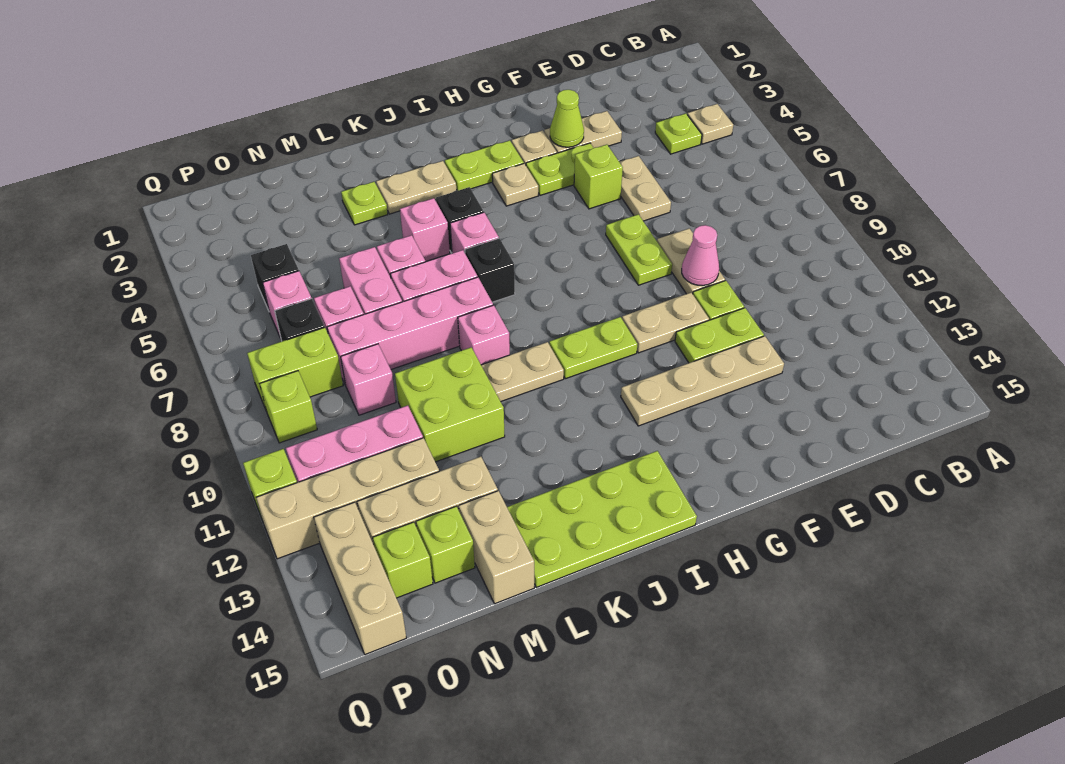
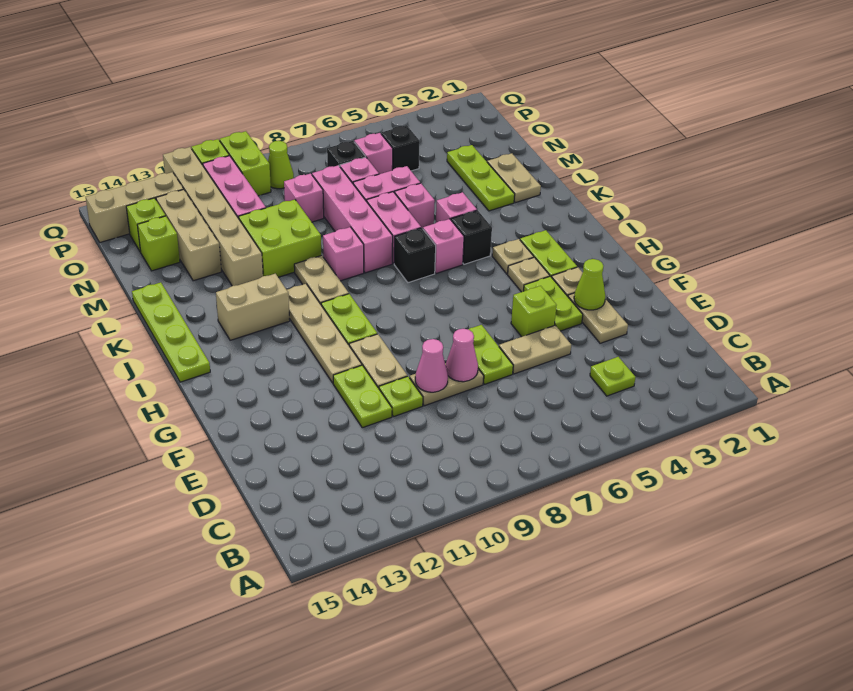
tan plate B4 level 1 -> tan plate I4 level 1
none -> pink cone E8 level 2
tan plate E12:H12 level 1 -> tan plate G11:J11 level 1
lime plate F7:F8 level 1 -> lime plate E7:F7 level 1
lime plate I14:L15 level 1 -> lime plate I15:L15 level 1
tan plate J3:K3 level 1 -> tan plate L2:M2 level 1
lime plate L3 level 1 -> lime plate L3:N3 level 1
tan brick M14:M15 level 1 -> tan brick J12:J13 level 1
tan brick N12:Q12 level 1 -> tan brick L12:Q12 level 1
lime brick O8:P8 level 1 -> lime brick P10:Q10 level 1
lime brick P9 level 1 -> lime cone P9 level 1

